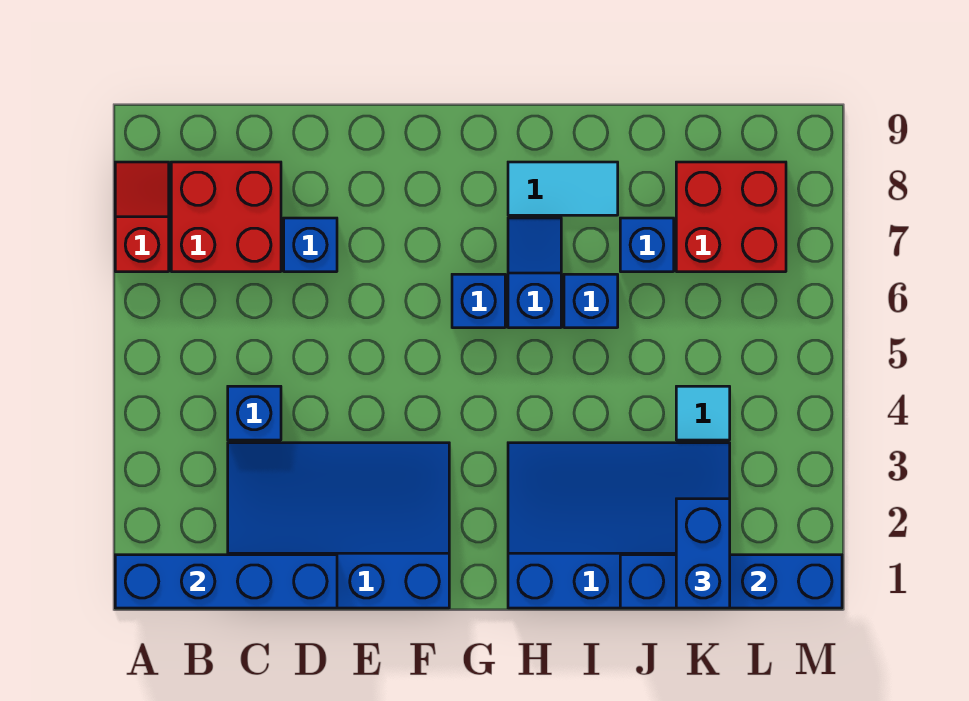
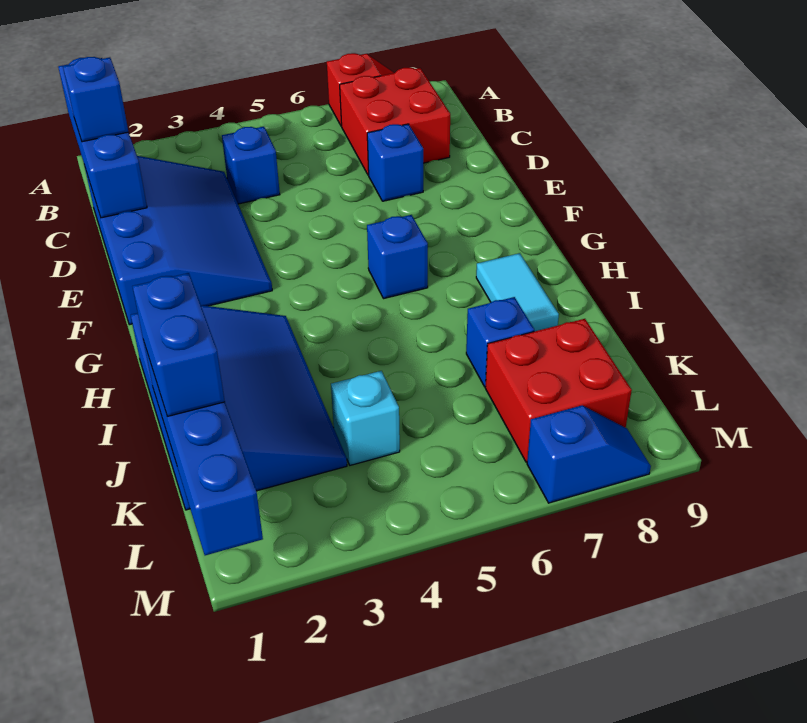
blue slope H6:H7 level 1 top 6 -> blue slope M7:M8 level 1 top 7
blue brick I6 level 1 -> blue brick C1 level 3
blue brick K1:K2 level 3 -> blue brick J1:K1 level 3
cyan tile K4 level 1 -> cyan brick K4 level 1

